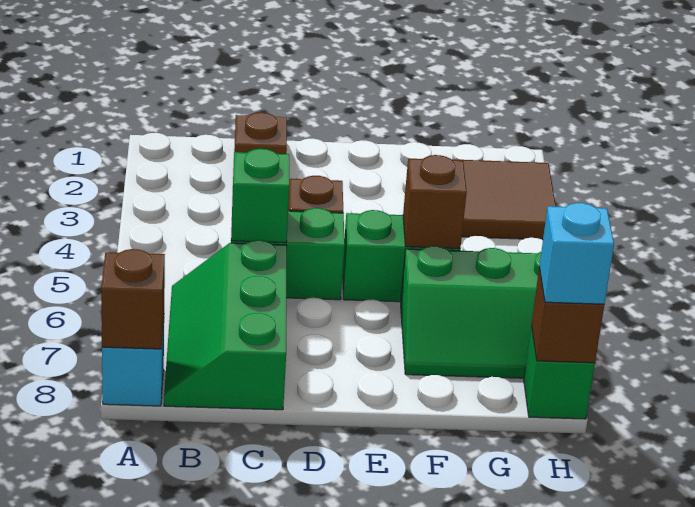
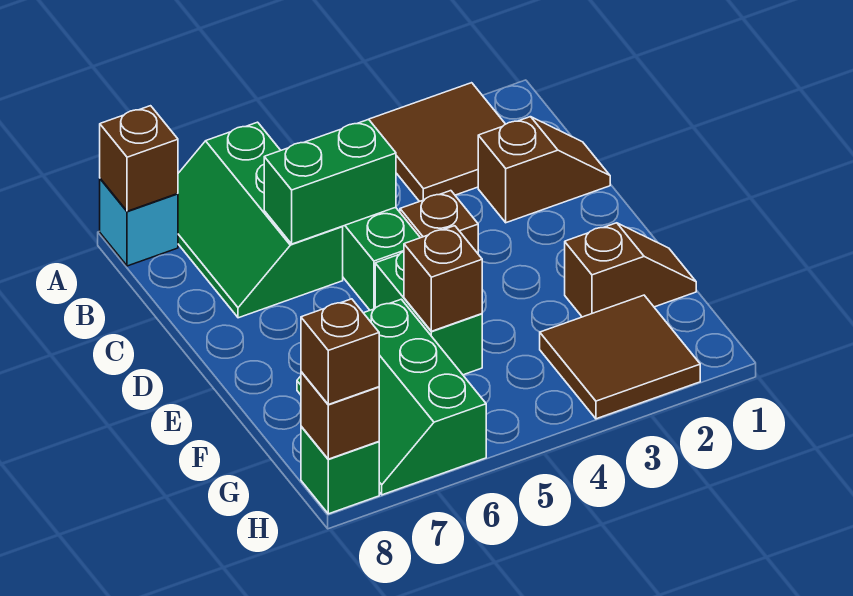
none -> brown tile A2:B3 level 1
green slope B6:C8 level 1 top C -> green slope A6:C7 level 1 top 6
green brick C5 level 2 -> green brick C5:C6 level 2
none -> brown slope F1:F2 level 1 top 2
cyan brick H8 level 3 -> brown brick H8 level 3

